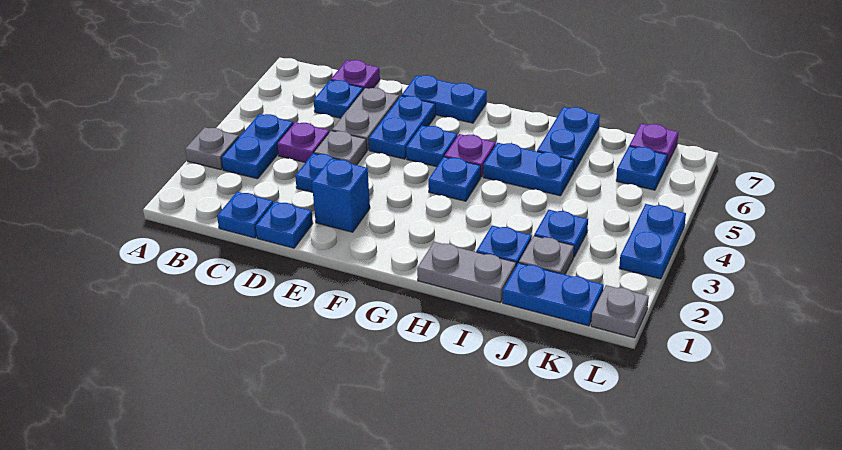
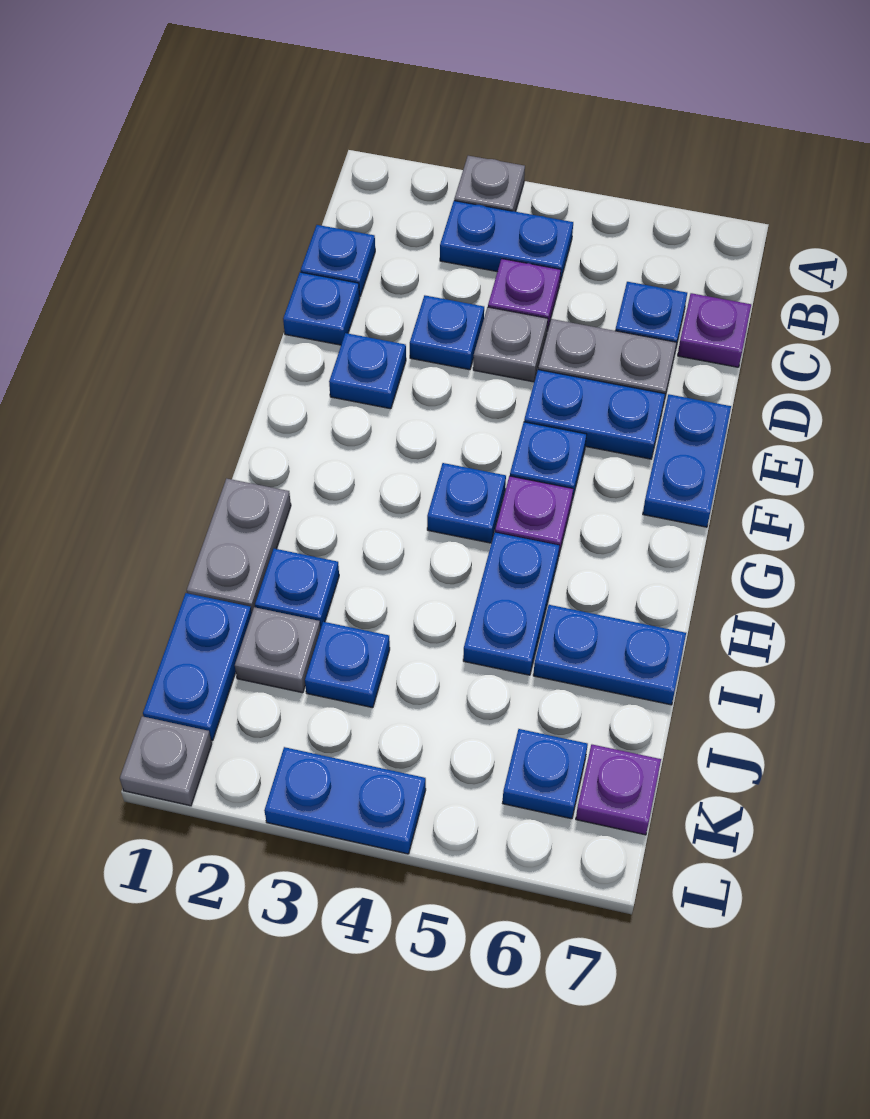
blue brick E2 level 1 -> blue plate E2 level 1

